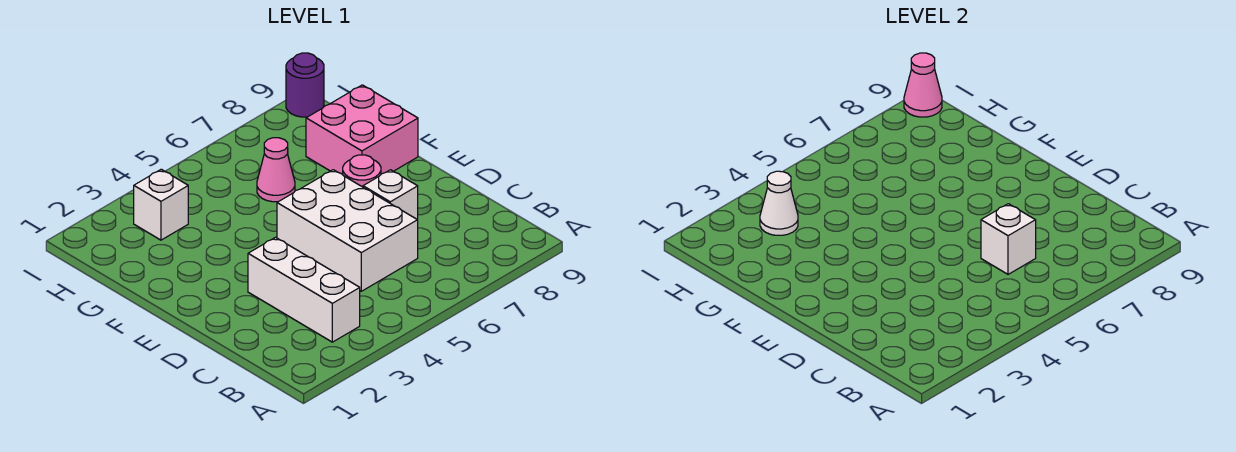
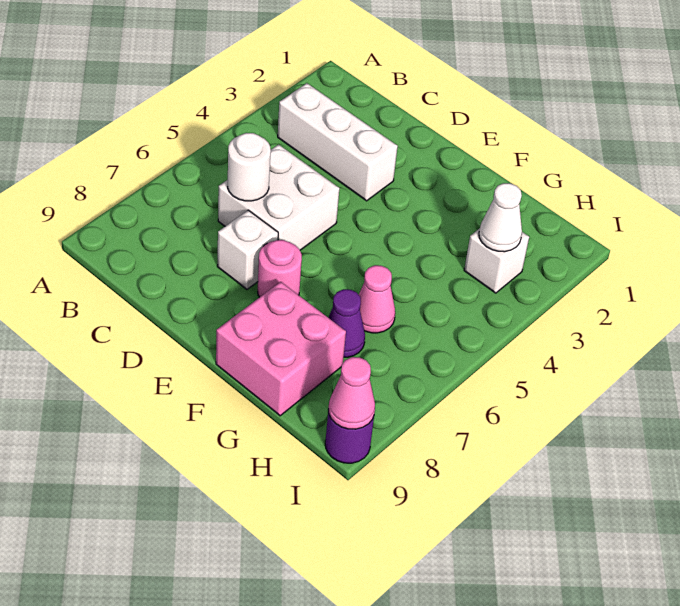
white brick C5:E6 level 1 -> white brick C5:D6 level 1
white brick C6 level 2 -> white round brick C6 level 2
none -> purple cone G7 level 1

